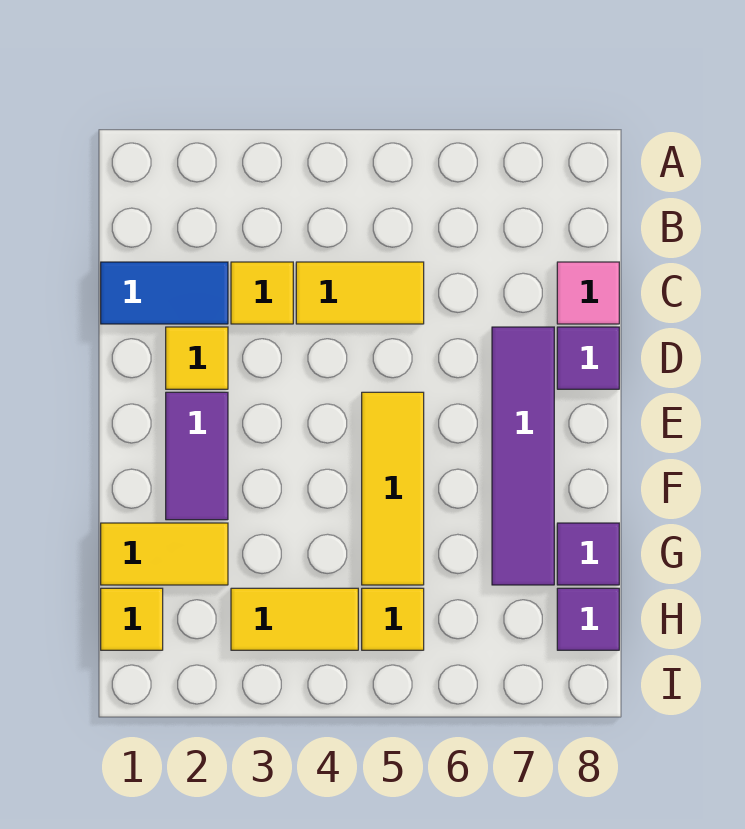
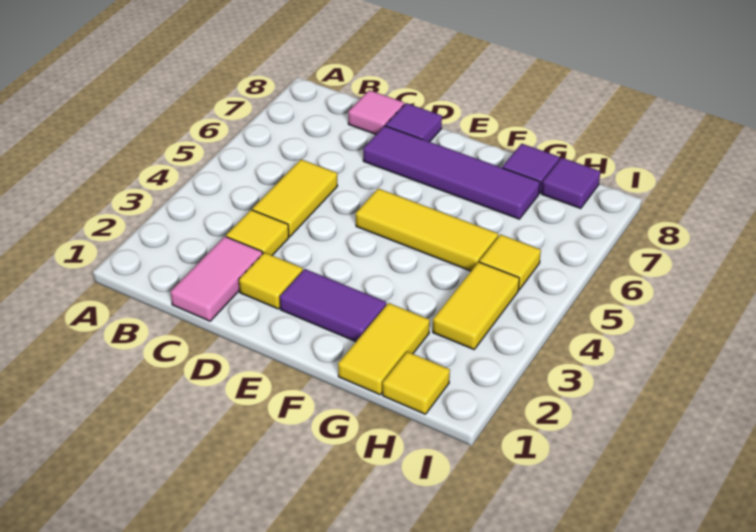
blue tile C1:C2 level 1 -> pink tile C1:C2 level 1

